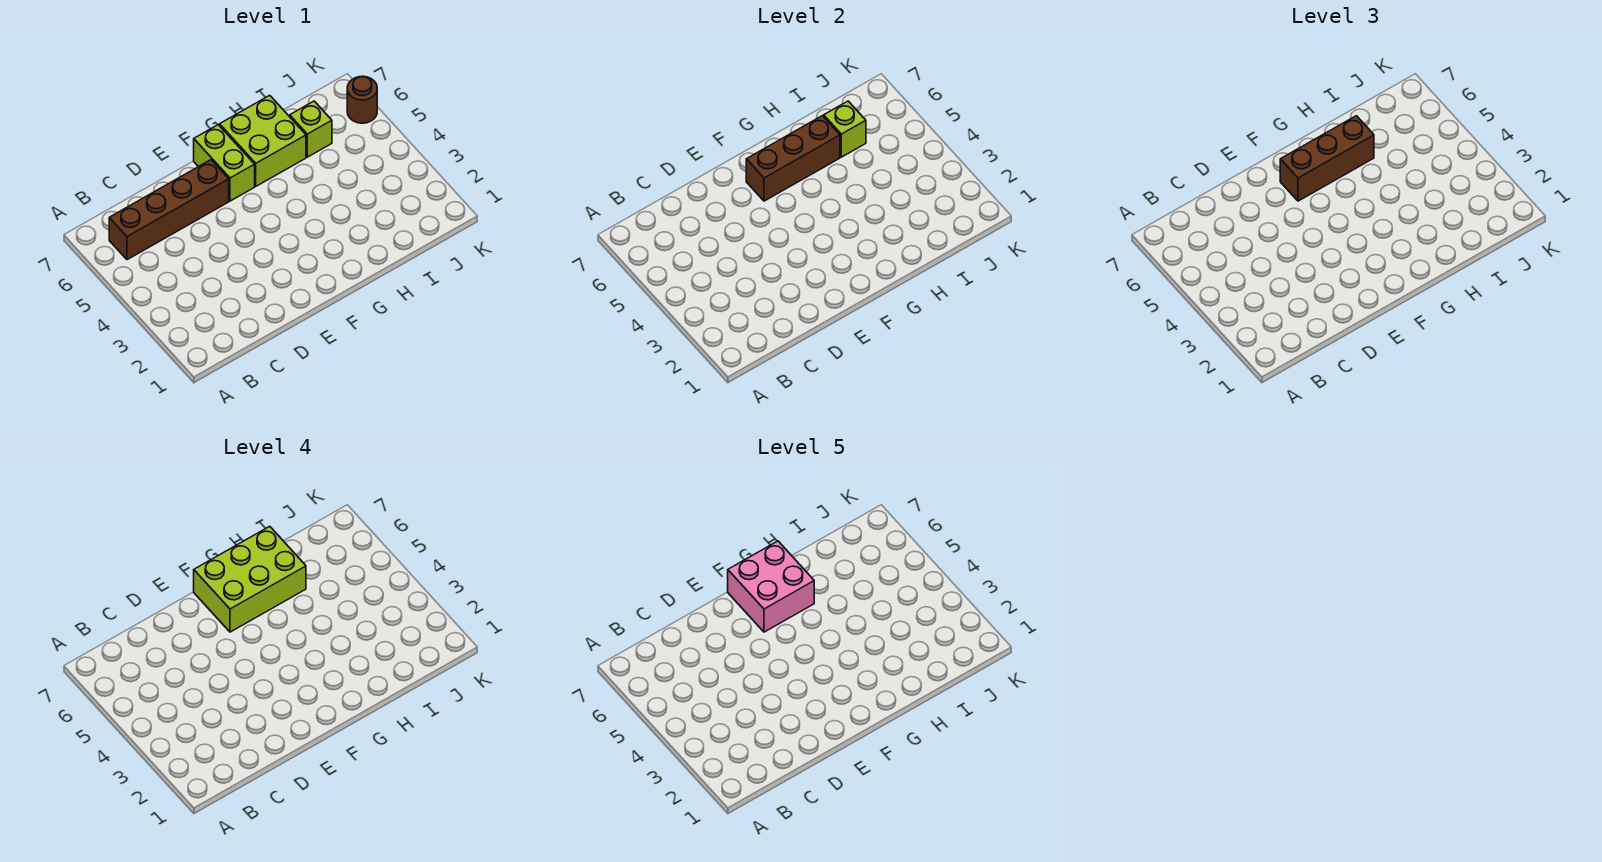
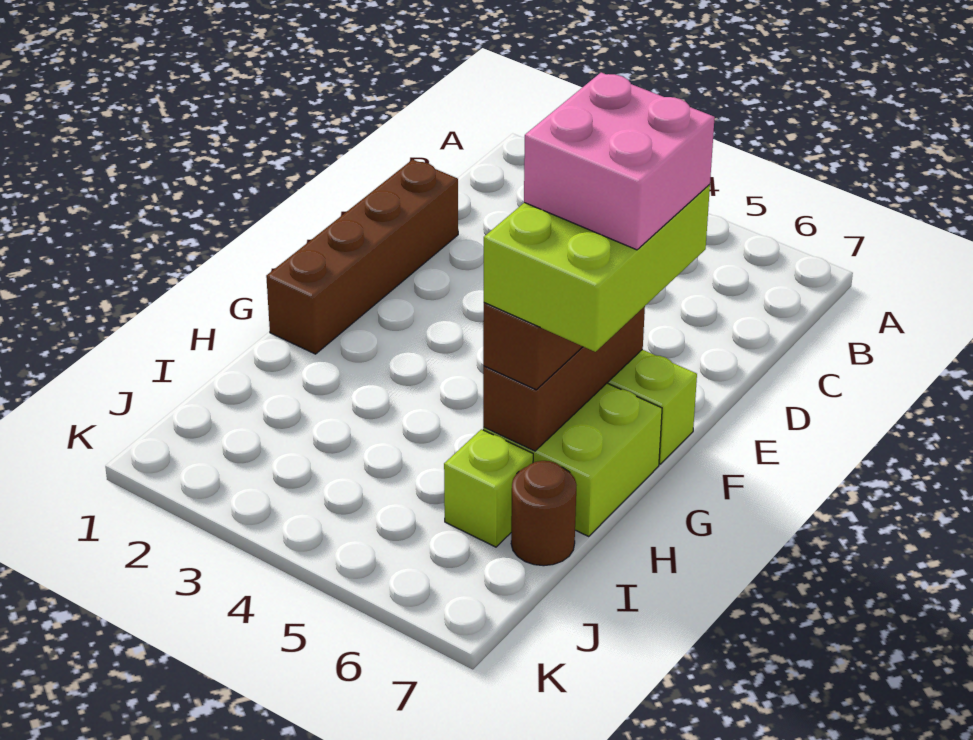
brown brick B6:E6 level 1 -> brown brick D1:G1 level 1
lime brick I6 level 2 -> none
brown round brick K6 level 1 -> brown round brick I7 level 1

